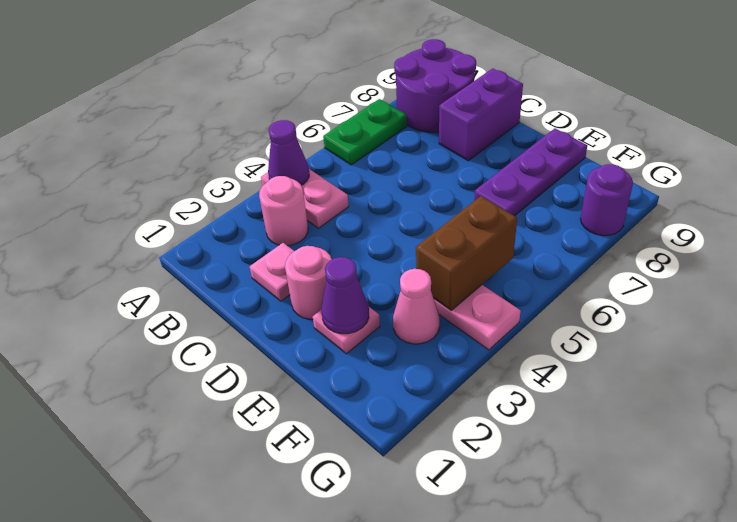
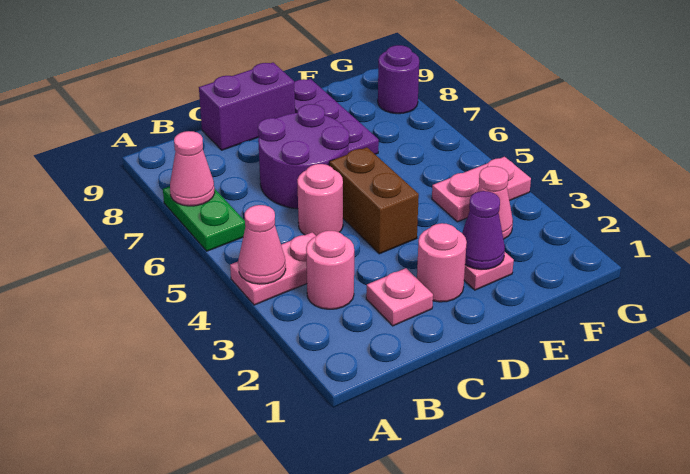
purple cone A4 level 2 -> pink cone A4 level 2
none -> pink cone A7 level 2
purple round brick A8:B9 level 1 -> purple round brick C6:D7 level 1
none -> pink round brick C5 level 1
purple brick C8:C9 level 1 -> purple brick C9:D9 level 1
brown brick F4:F5 level 2 -> brown brick D4:D5 level 1

